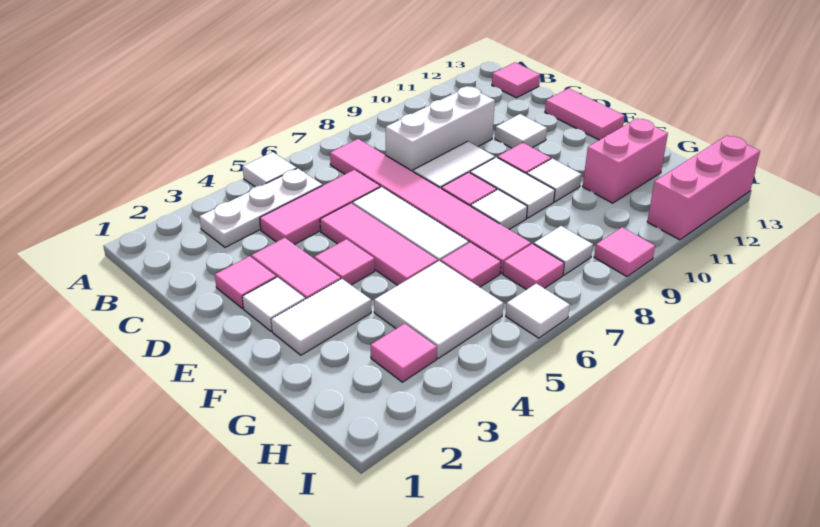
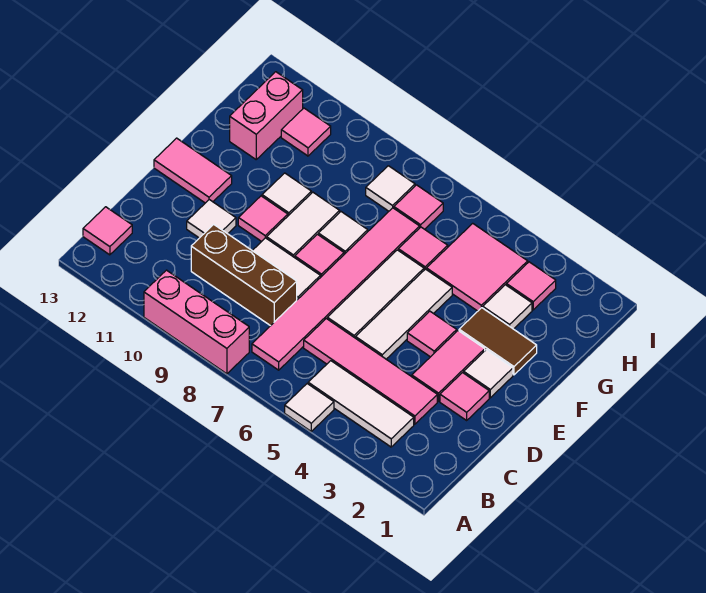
white plate B3:B5 level 1 -> white tile B3:B5 level 1
pink tile C4:C6 level 1 -> pink tile C3:C6 level 1
white brick C8:C10 level 1 -> brown brick C8:C10 level 1
pink tile D5:F5 level 1 -> white tile D5:F5 level 1
pink tile D13:E13 level 1 -> pink tile E12:E13 level 1
white tile F2:F3 level 1 -> brown tile F2:F3 level 1
white tile G4:H5 level 1 -> pink tile G4:H5 level 1
pink brick G11:G12 level 1 -> pink brick G12:H12 level 1
white tile I6 level 1 -> white tile G3 level 1
pink tile I9 level 1 -> pink tile H11 level 1
pink brick I11:I13 level 1 -> pink brick A8:A10 level 1

